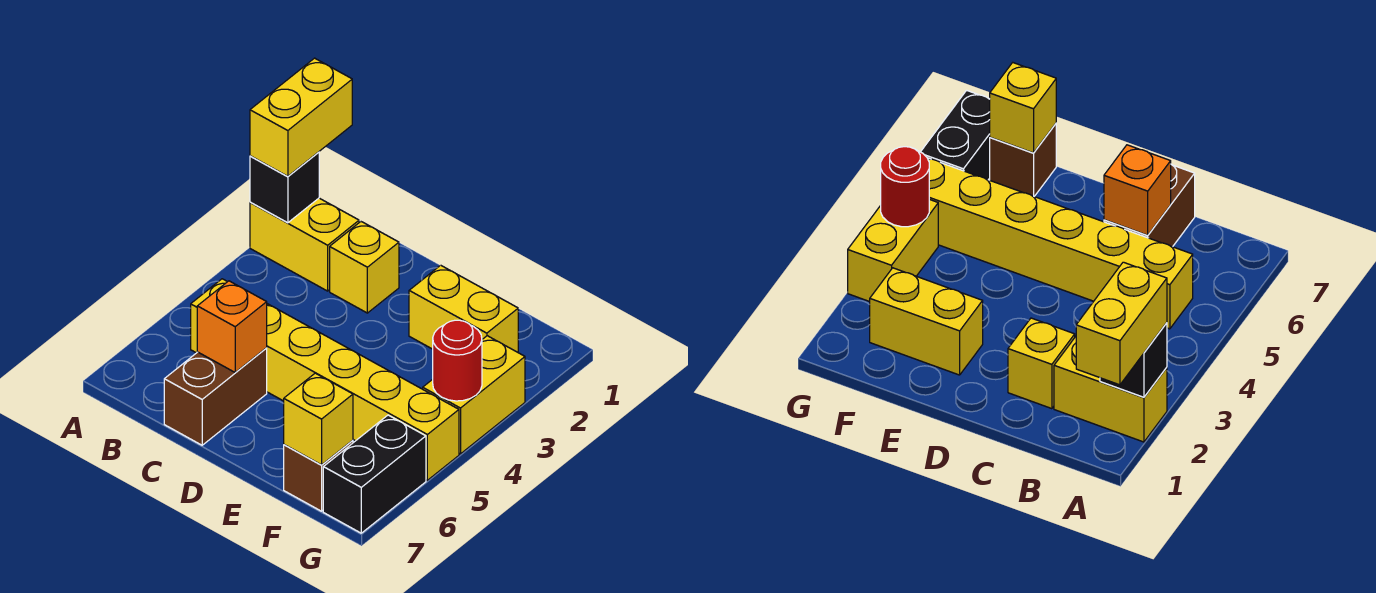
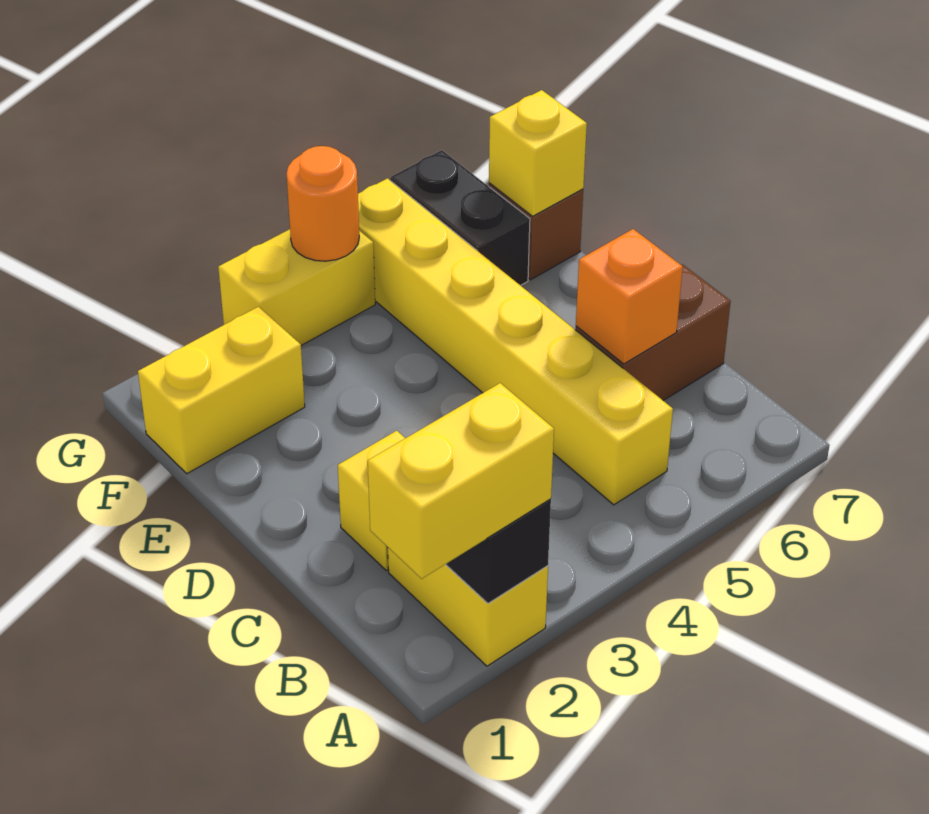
yellow brick E2:F2 level 1 -> yellow brick F1:F2 level 1
red round brick G4 level 2 -> orange round brick G4 level 2
black brick G6:G7 level 1 -> black brick F6:G6 level 1

